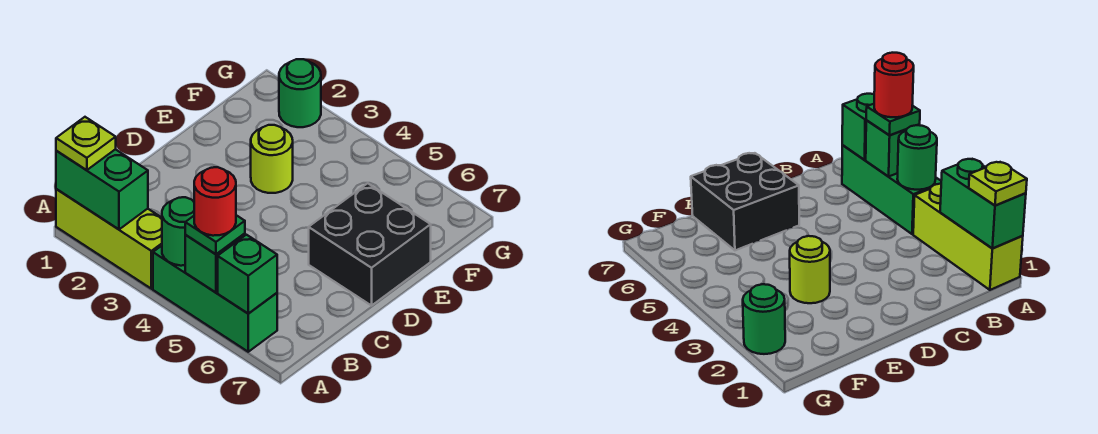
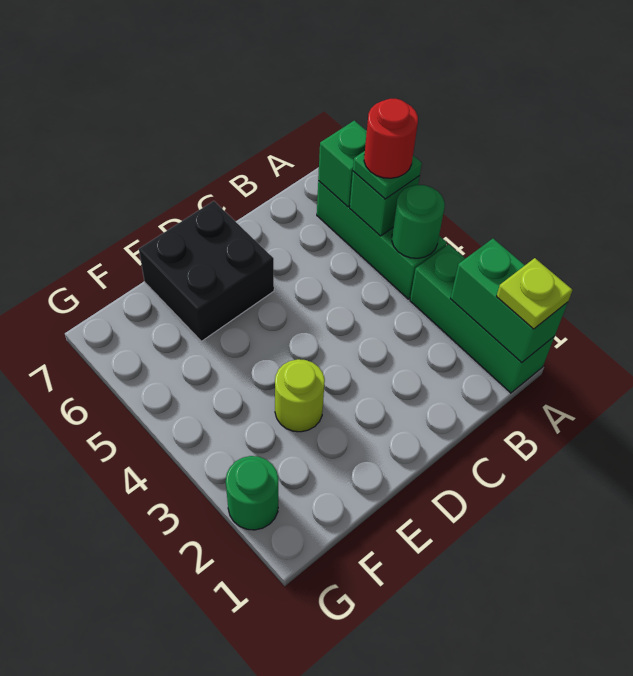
lime brick A1:A3 level 1 -> green brick A1:A3 level 1

